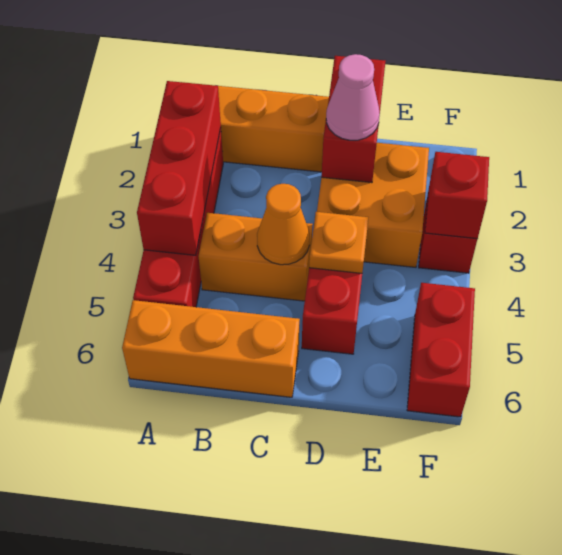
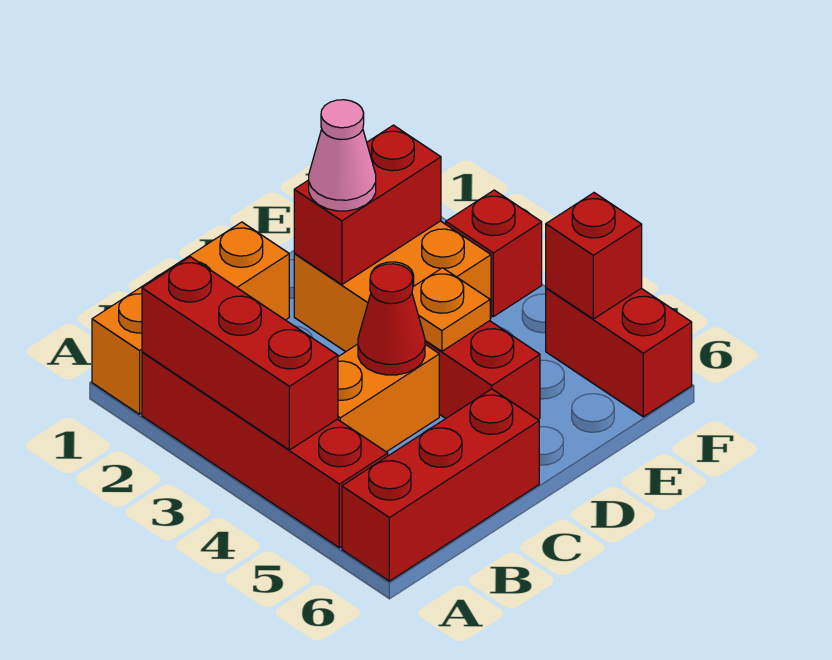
orange brick A6:C6 level 1 -> red brick A6:C6 level 1
orange cone C4 level 2 -> red cone C4 level 2
red brick D1:D2 level 2 -> red brick D2:E2 level 2
red brick F3 level 2 -> red brick F5 level 2

